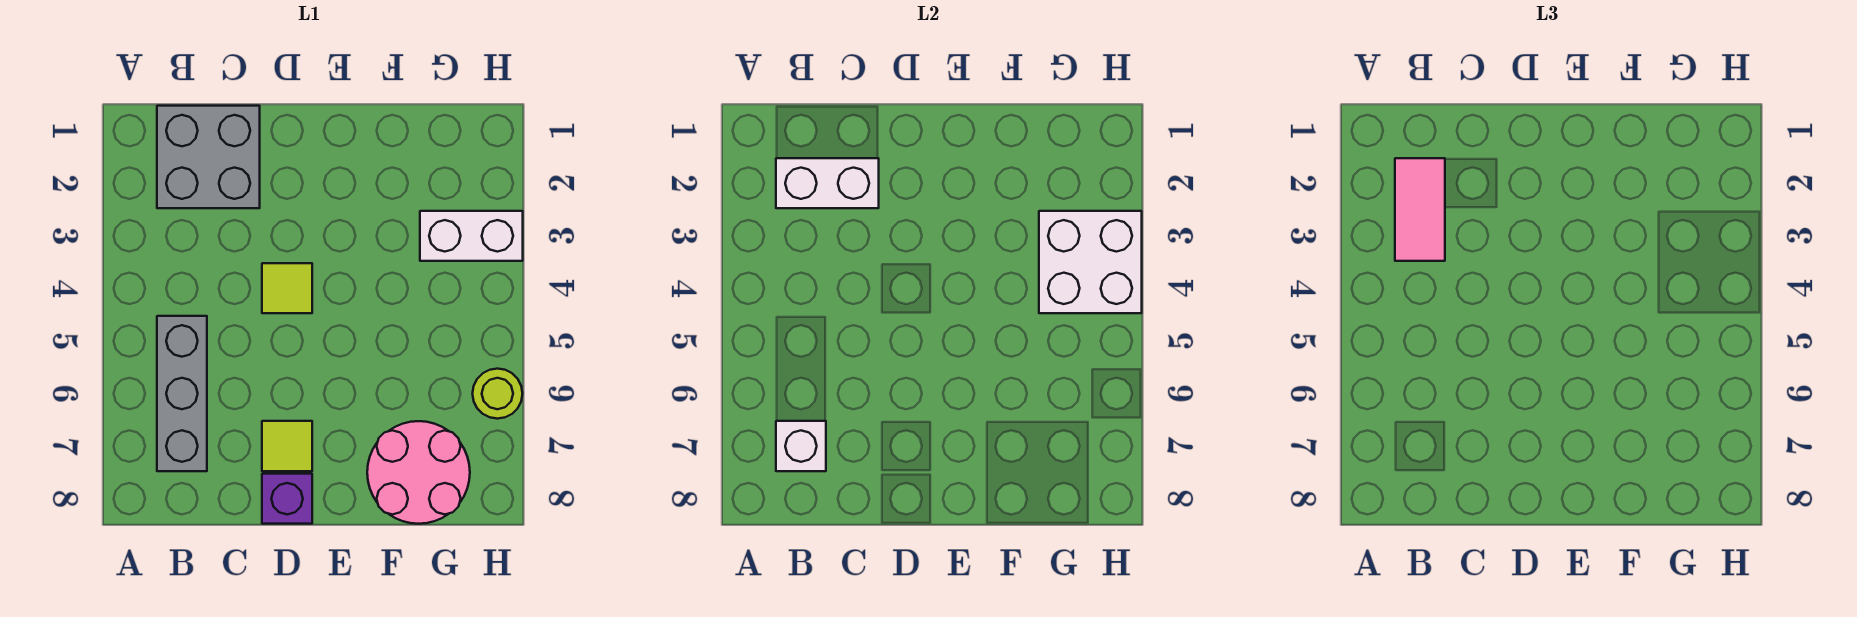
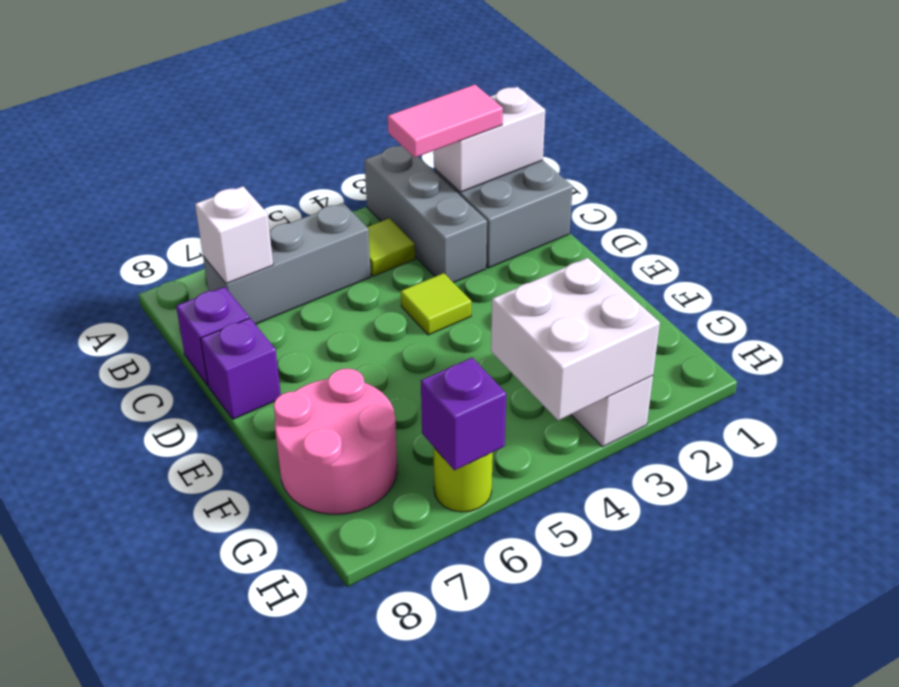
none -> grey brick A3:C3 level 1
white brick B2:C2 level 2 -> white brick B1:B2 level 2
none -> purple brick C8 level 1
lime tile D7 level 1 -> lime tile B4 level 1
none -> purple brick H6 level 2

